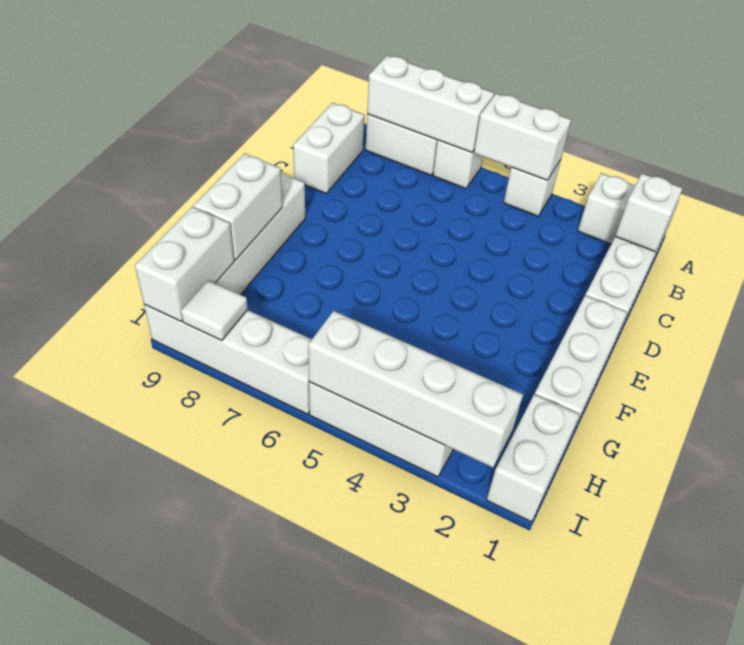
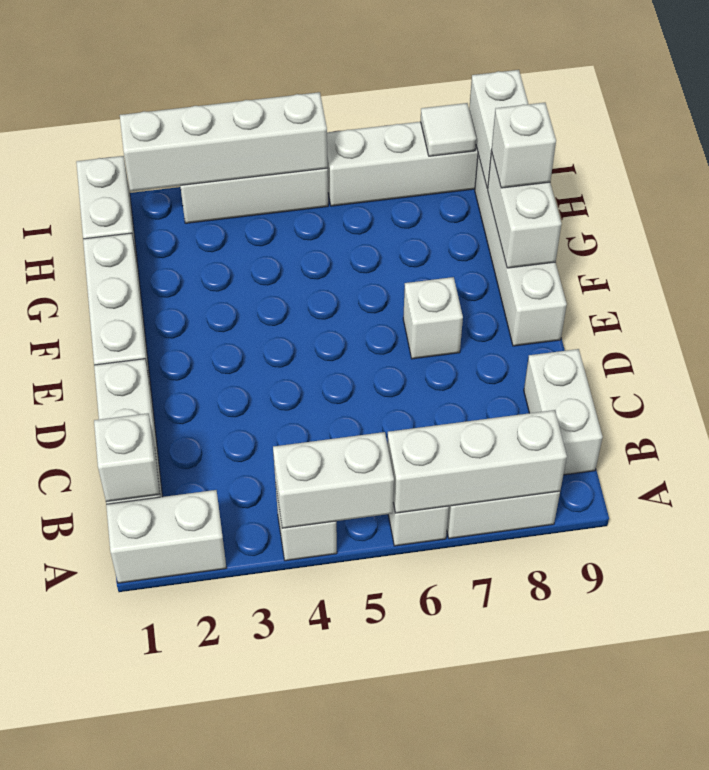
none -> white brick E7 level 1
none -> white brick G9 level 3

